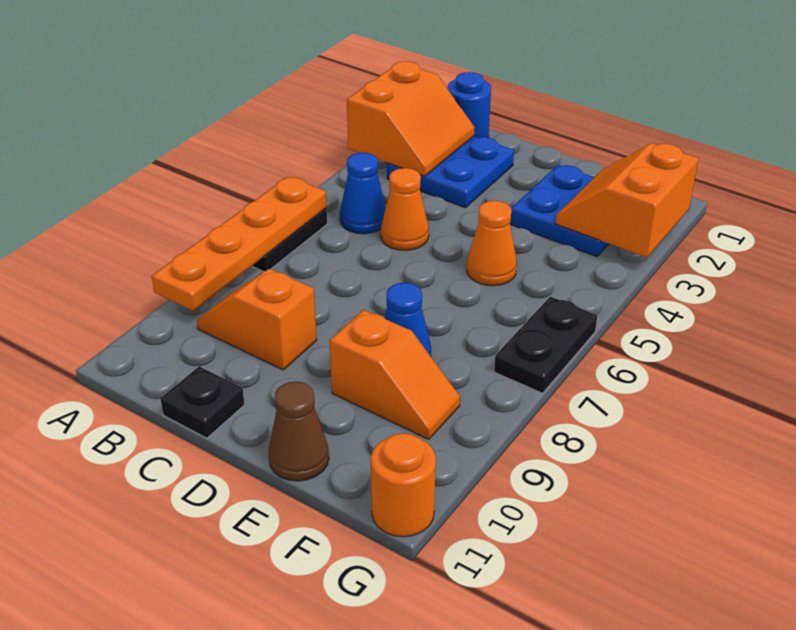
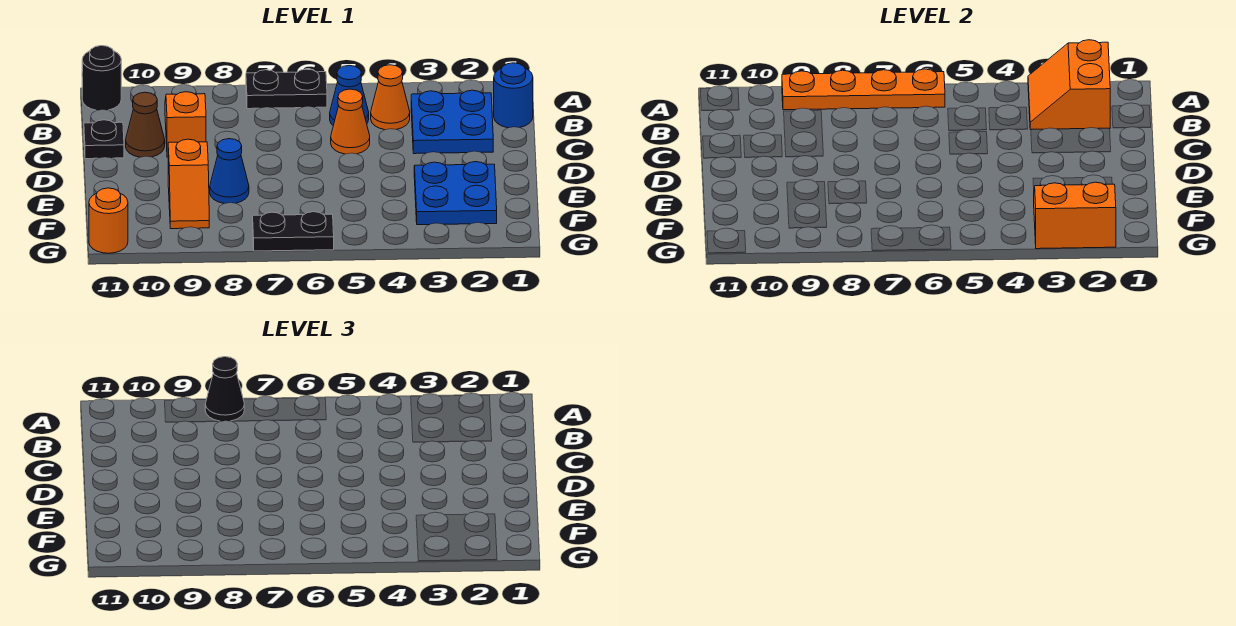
orange slope A2:B3 level 2 top A -> orange slope A2:B3 level 2 top 2
none -> black cone A8 level 3
none -> black round brick A11 level 1
orange cone E5 level 1 -> orange cone B4 level 1
brown cone E11 level 1 -> brown cone C10 level 1

